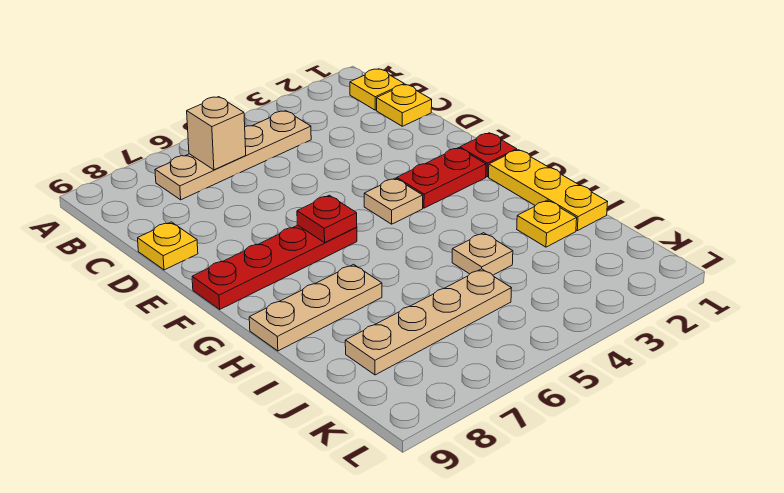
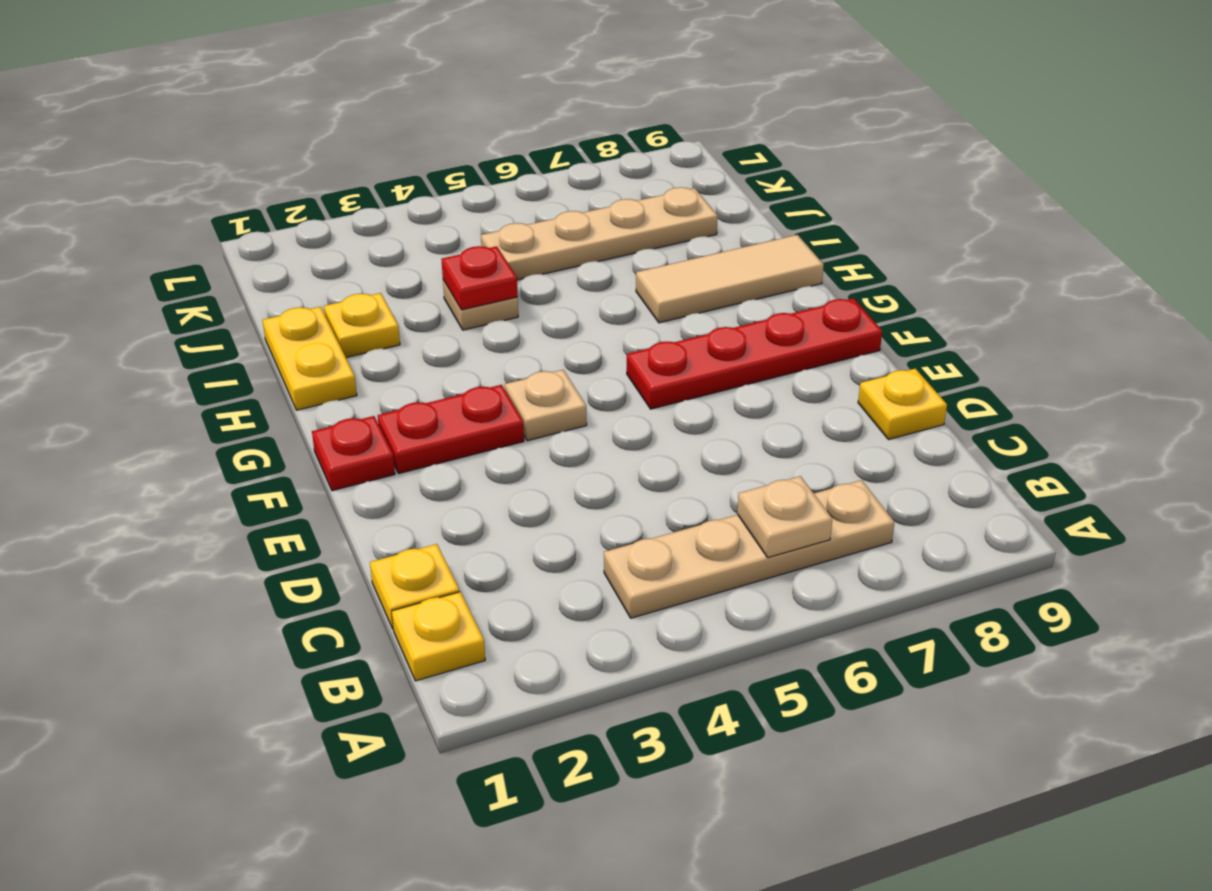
tan brick B6 level 2 -> tan plate B6 level 2
red plate F6 level 2 -> red plate I4 level 2
yellow plate G1:I1 level 1 -> yellow plate H1:I1 level 1
tan plate H7:H9 level 1 -> tan tile H7:H9 level 1

